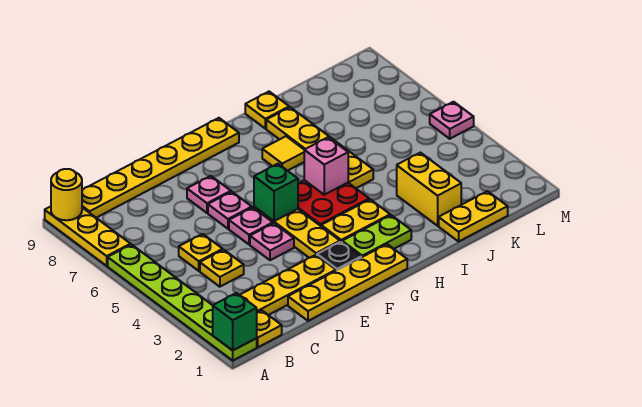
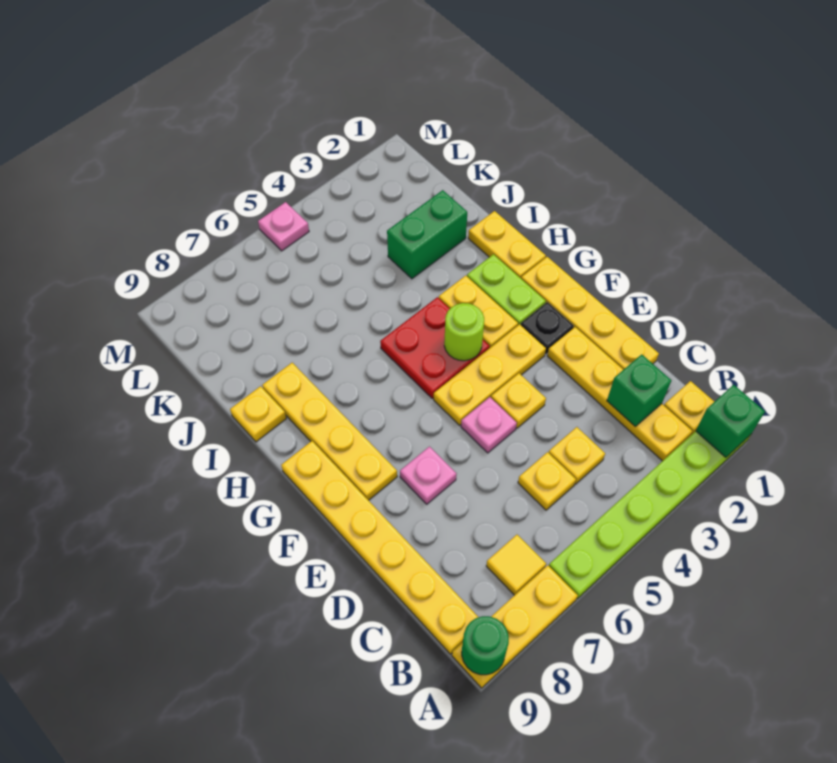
yellow round brick A9 level 2 -> green round brick A9 level 2
pink plate E4 level 1 -> yellow plate E4 level 1
pink plate E6 level 1 -> none
green brick F5 level 2 -> green brick C2 level 2
none -> lime round brick G4 level 2
pink brick H5 level 2 -> none
yellow tile H7 level 1 -> yellow tile B7 level 1
yellow plate I5:I8 level 1 -> yellow plate F8:I8 level 1
yellow plate J1:K1 level 1 -> yellow plate H1:I1 level 1
yellow brick J2:J3 level 1 -> green brick J2:J3 level 1

